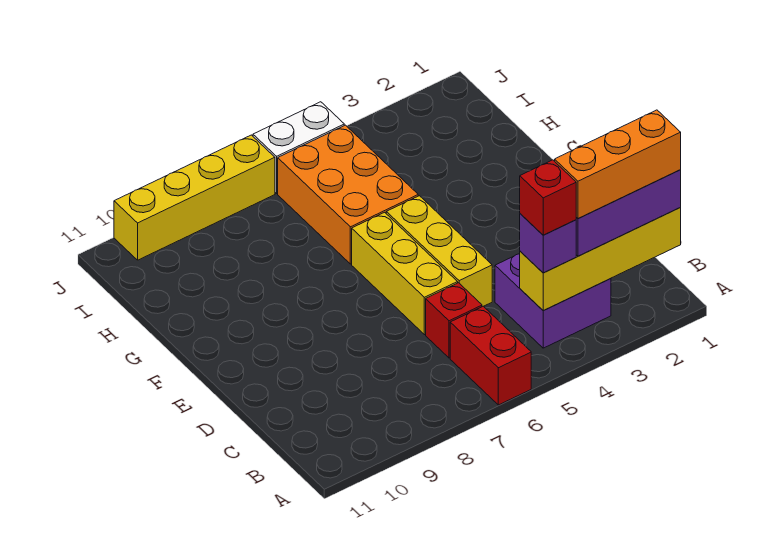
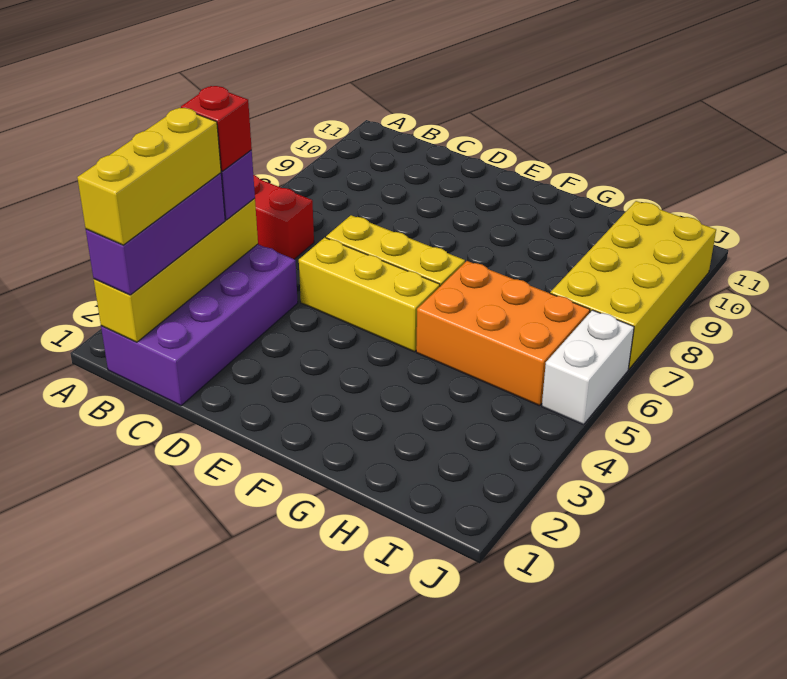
orange brick B1:B3 level 4 -> yellow brick B1:B3 level 4
purple brick B3:C4 level 1 -> purple brick B1:C4 level 1
red brick C6 level 1 -> none
yellow brick J7:J10 level 1 -> yellow brick I7:J10 level 1

